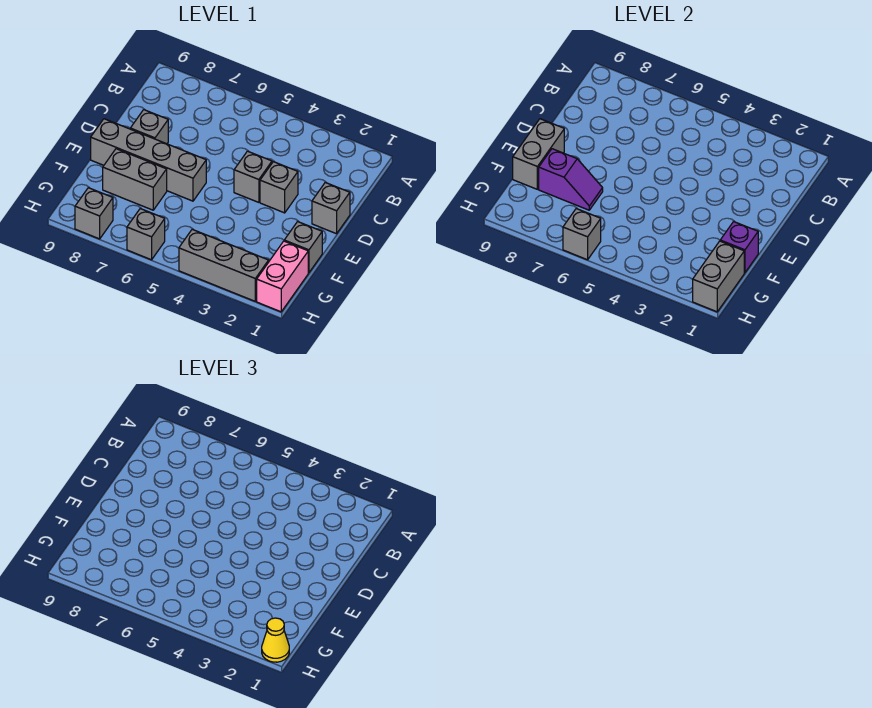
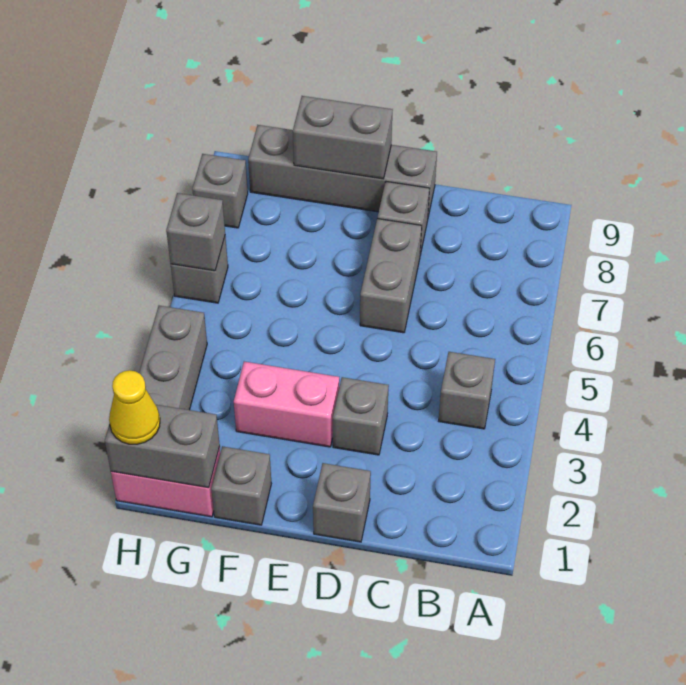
grey brick D4 level 1 -> grey brick B4 level 1
none -> pink brick E3:F3 level 1
grey brick E6:E9 level 1 -> grey brick D9:G9 level 1
purple brick F1 level 2 -> none
grey brick F7:F8 level 1 -> grey brick D6:D7 level 1
purple slope F7:F8 level 2 top 8 -> none

